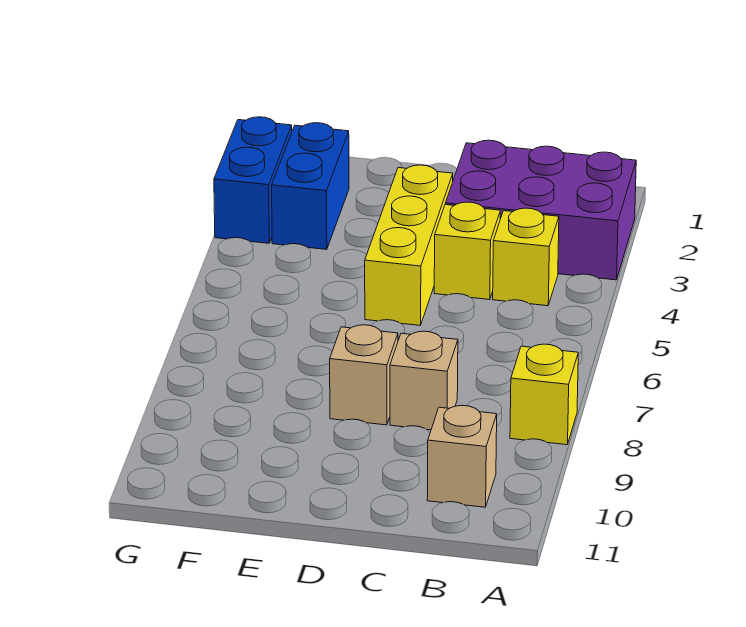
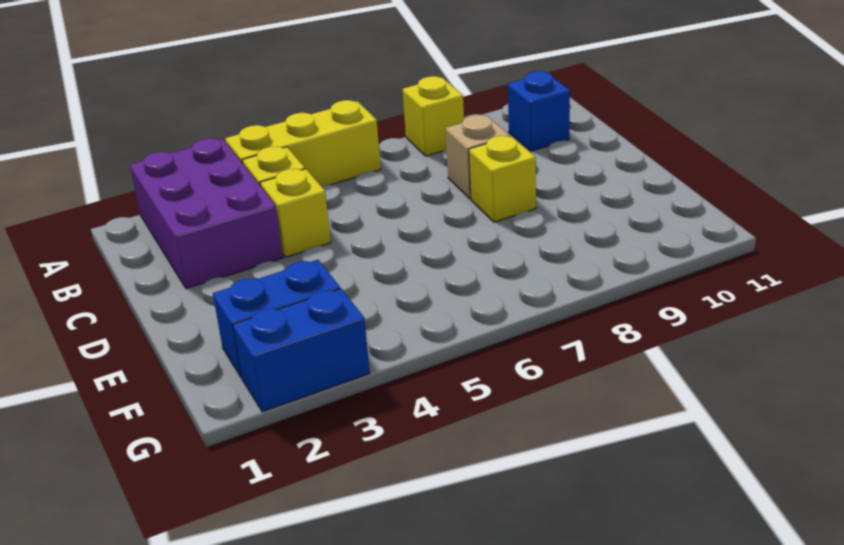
tan brick B10 level 1 -> blue brick B10 level 1
yellow brick D3:D5 level 1 -> yellow brick A4:A6 level 1
tan brick D8 level 1 -> yellow brick D8 level 1

